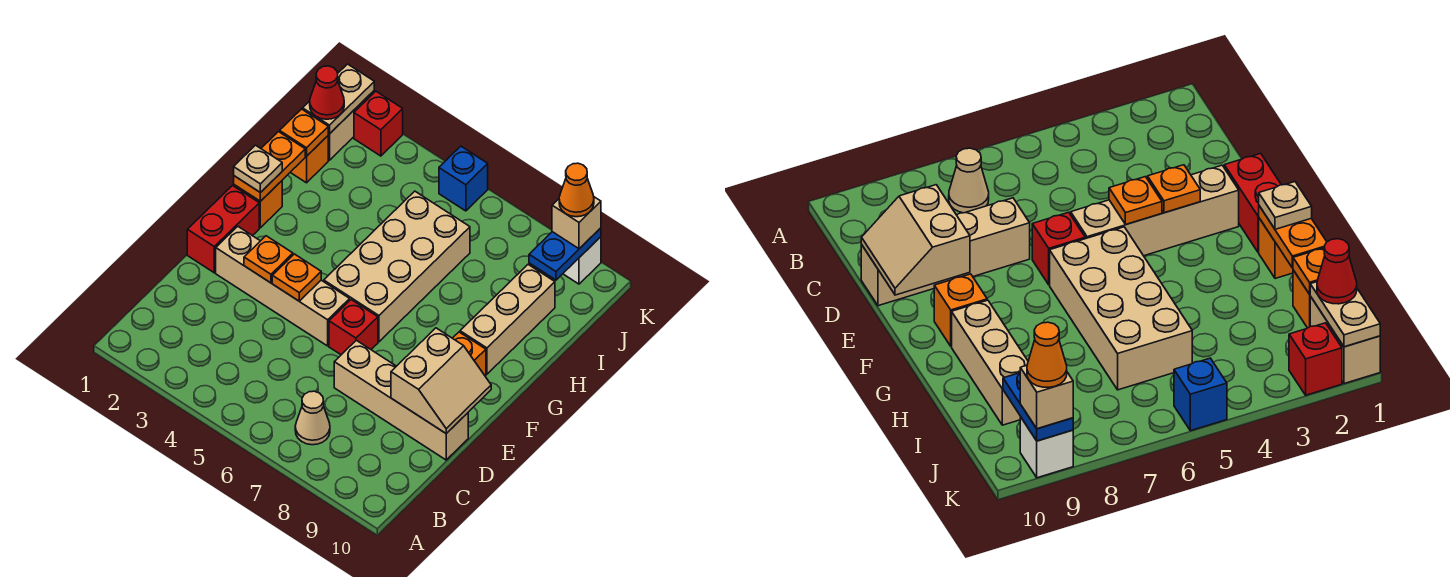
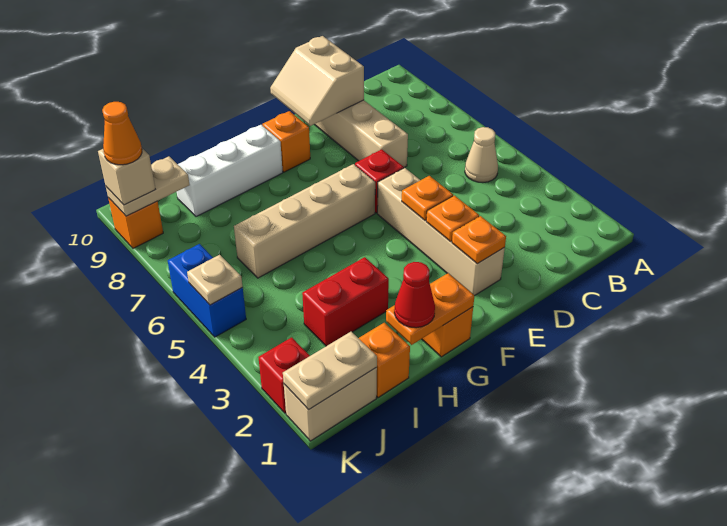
tan cone B7 level 1 -> tan cone B5 level 1
tan slope D9:E10 level 2 top 9 -> tan slope D9:E10 level 2 top D
red brick E1:F1 level 1 -> red brick H3:I3 level 1
tan brick F5:I6 level 1 -> tan brick F6:I6 level 1
tan plate G1 level 3 -> tan plate K5 level 2
tan brick G9:I9 level 1 -> white brick G9:I9 level 1
orange plate I1 level 2 -> orange plate E2 level 2
red cone J1 level 3 -> red cone H1 level 3
blue plate J9:K9 level 2 -> tan plate J9:K9 level 2
blue brick K5 level 1 -> blue brick K5:K6 level 1
white brick K9 level 1 -> orange brick K9 level 1

